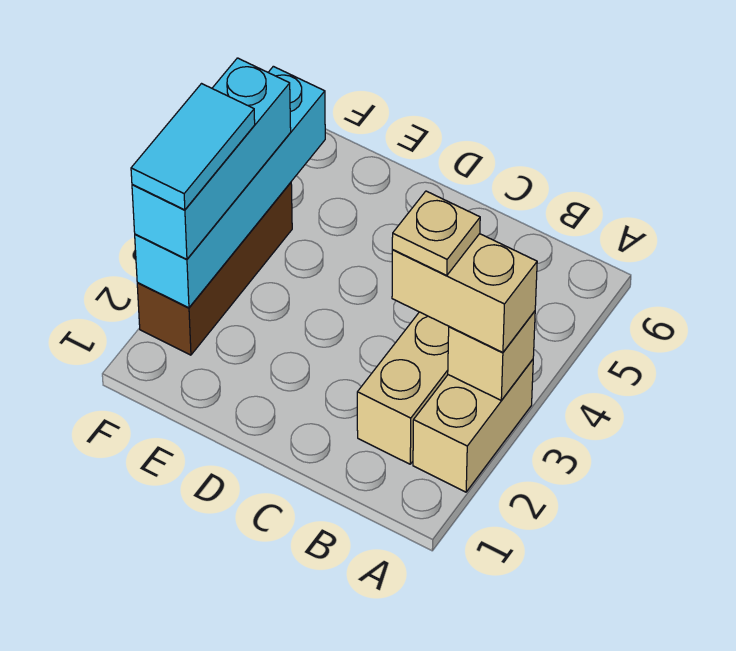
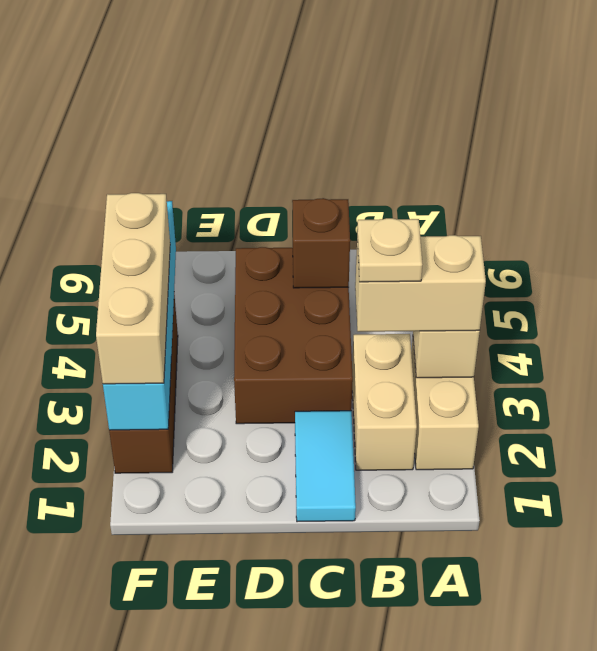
none -> brown brick C3:D5 level 1
none -> brown brick C5 level 2
cyan brick F2:F4 level 3 -> tan brick F2:F4 level 3
cyan tile F2:F3 level 4 -> cyan tile C1:C2 level 1

